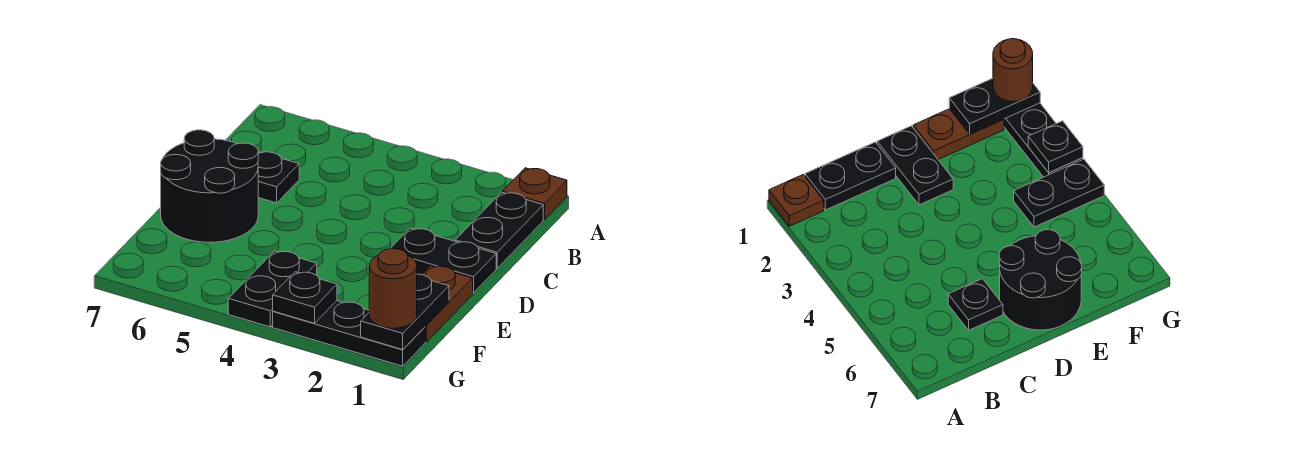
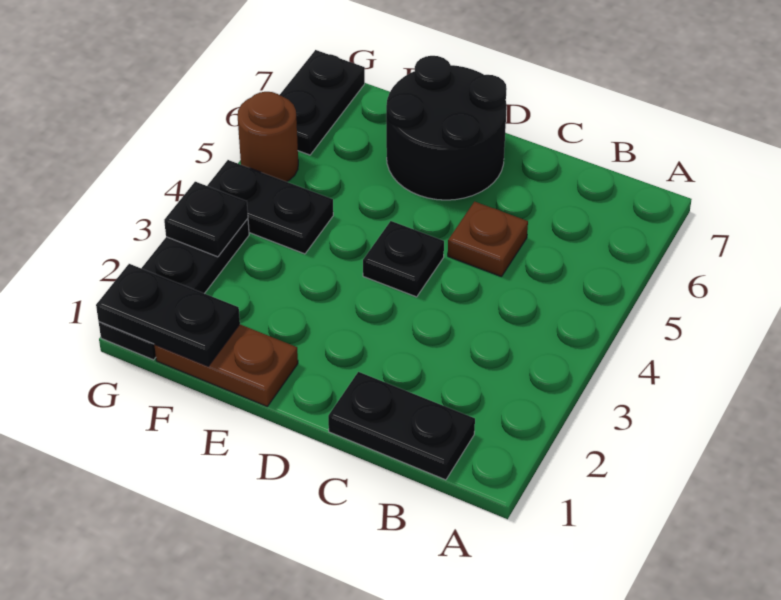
brown plate A1 level 1 -> brown plate C5 level 1
black plate C6 level 1 -> black plate D4 level 1
black plate D1:D2 level 1 -> black plate G6:G7 level 1
brown round brick G1 level 3 -> brown round brick G5 level 1

